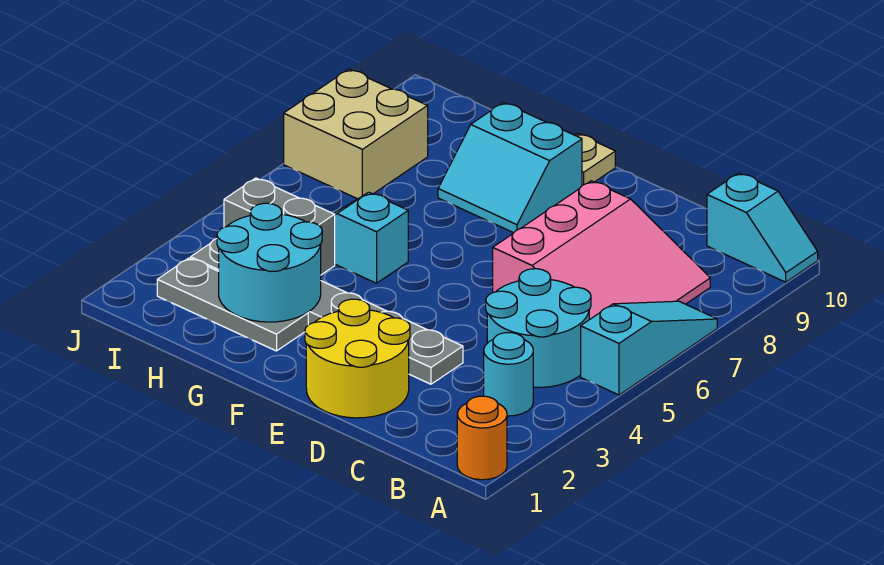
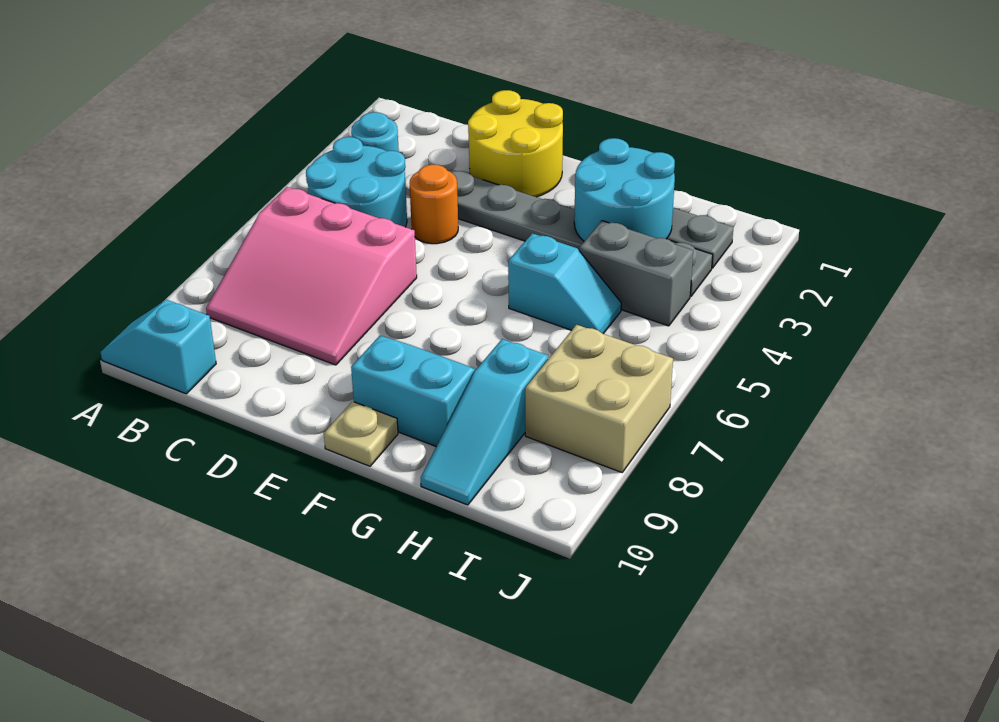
orange round brick A1 level 1 -> orange round brick D4 level 1
cyan slope A5:A7 level 1 top 5 -> cyan slope H8:H10 level 1 top 8
pink slope B6:D8 level 1 top D -> pink slope B6:D8 level 1 top 6

